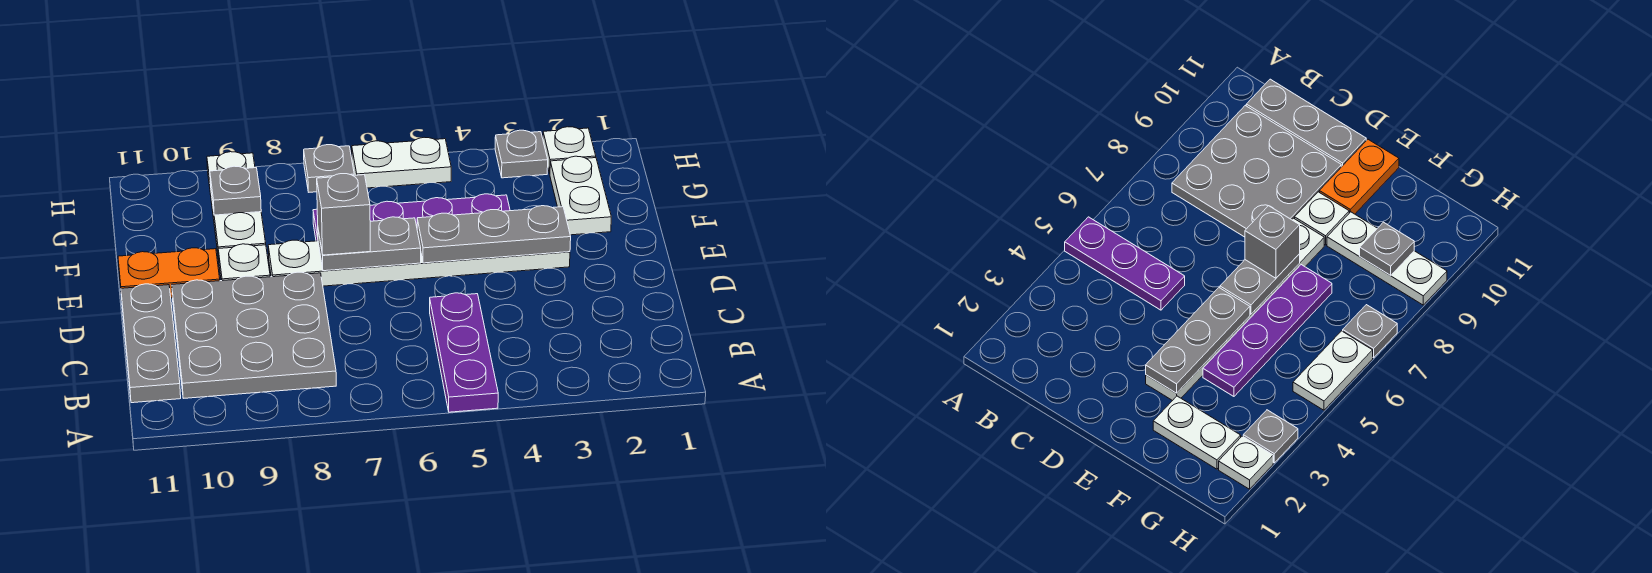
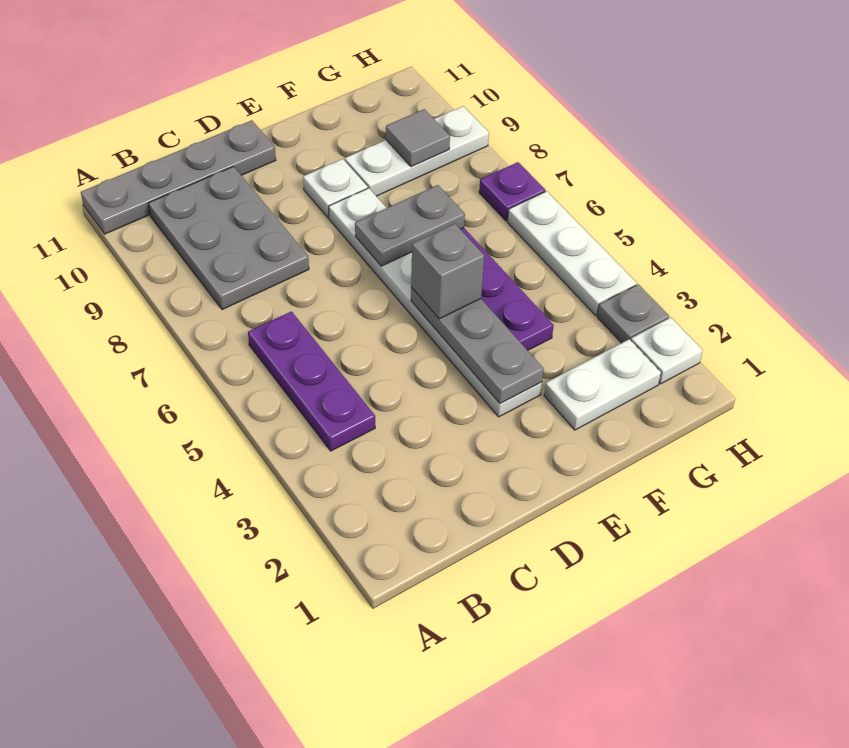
purple plate A5:C5 level 1 -> purple plate B4:B6 level 1
grey plate B8:D10 level 1 -> grey plate B8:C10 level 1
grey plate B11:D11 level 1 -> grey plate A11:D11 level 1
grey plate E6:E7 level 2 -> grey plate E7:F7 level 2
grey brick E7 level 3 -> grey brick E5 level 3
orange plate E10:E11 level 1 -> none
grey plate G9 level 2 -> grey tile G9 level 2
white plate H5:H6 level 1 -> white plate H4:H6 level 1
grey plate H7 level 1 -> purple plate H7 level 1

